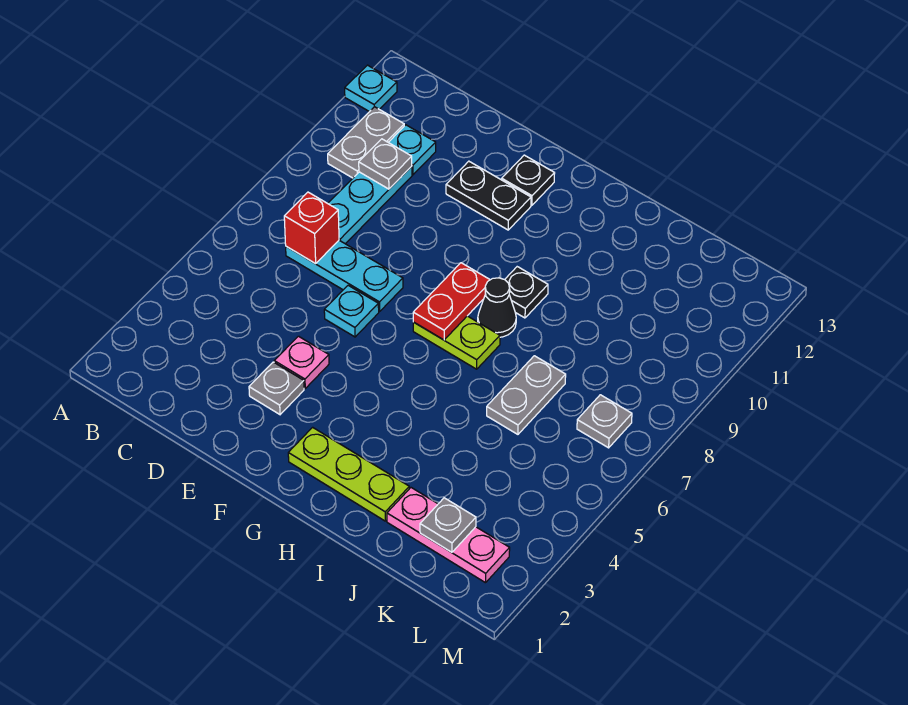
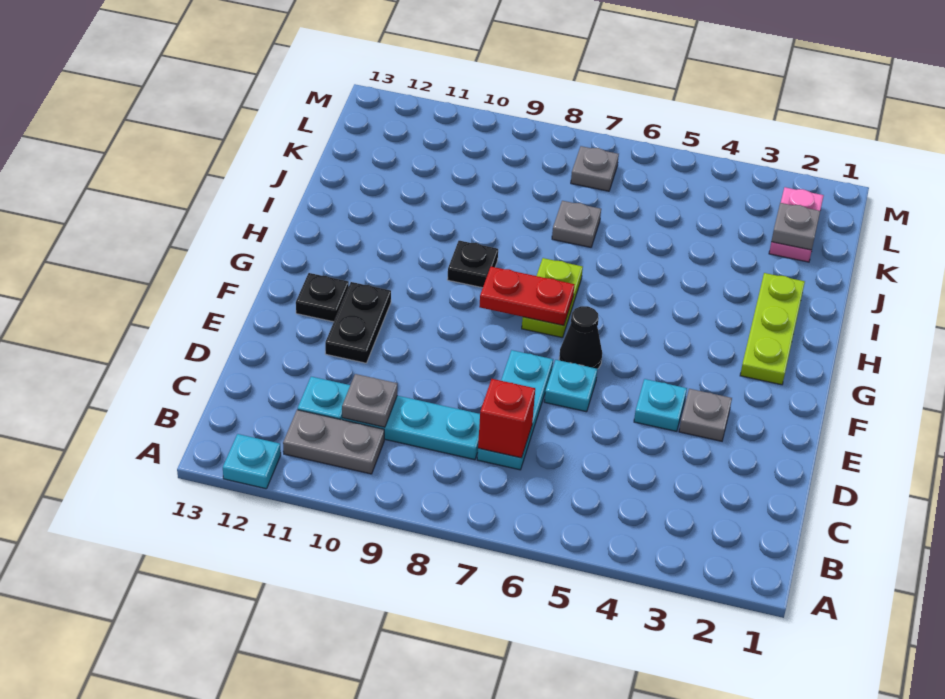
pink plate E4 level 1 -> cyan plate E4 level 1
black cone H8 level 1 -> black cone F6 level 1
pink plate J2:L2 level 1 -> pink plate K2:L2 level 1
grey plate J6:J7 level 1 -> grey plate J7 level 1

